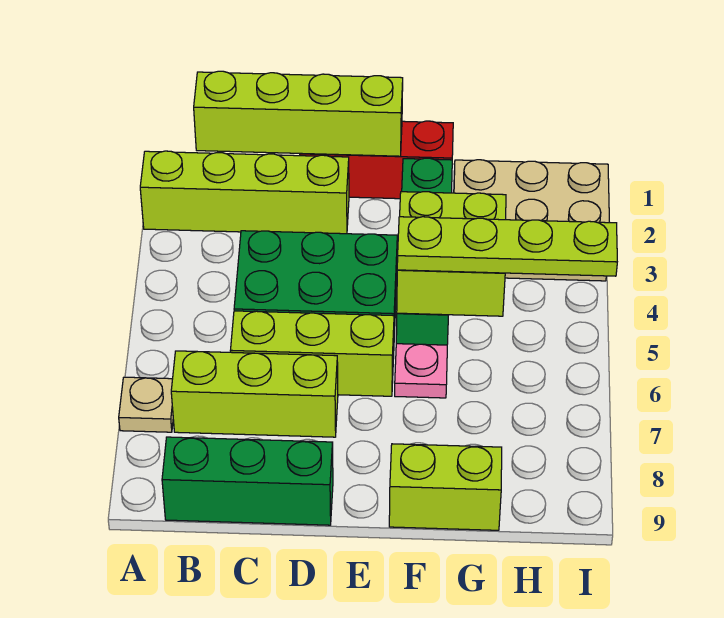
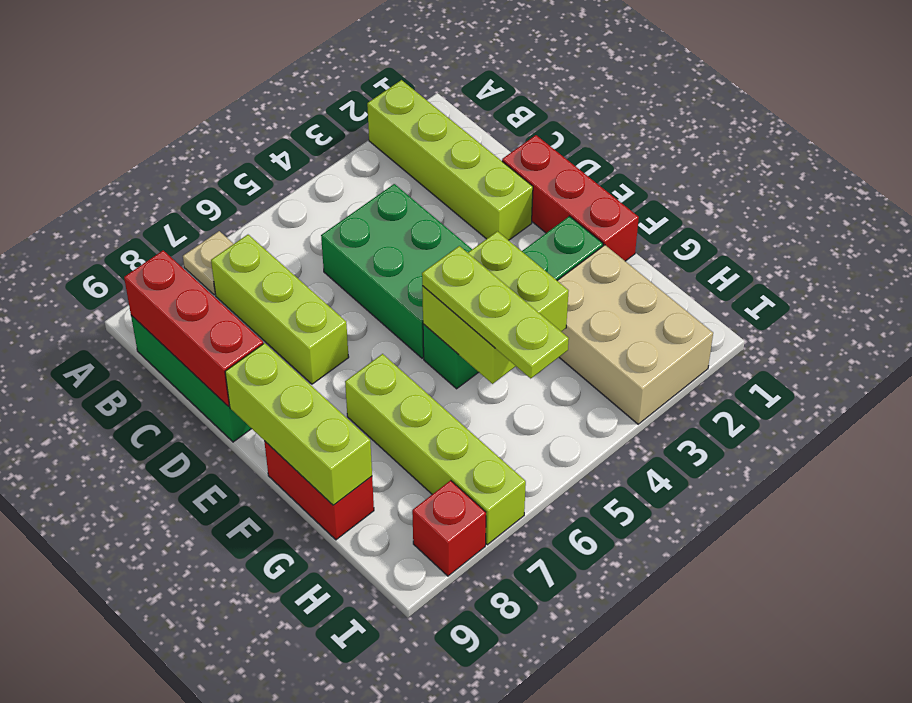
lime brick B1:E1 level 2 -> lime brick F7:I7 level 1
none -> red brick B9:D9 level 2
lime brick C6:E6 level 1 -> lime brick E9:G9 level 2
lime plate F5:I5 level 3 -> lime plate F5:H5 level 3
pink plate F6 level 1 -> none
lime brick F9:G9 level 1 -> red brick F9:G9 level 1
none -> red brick I8 level 1

